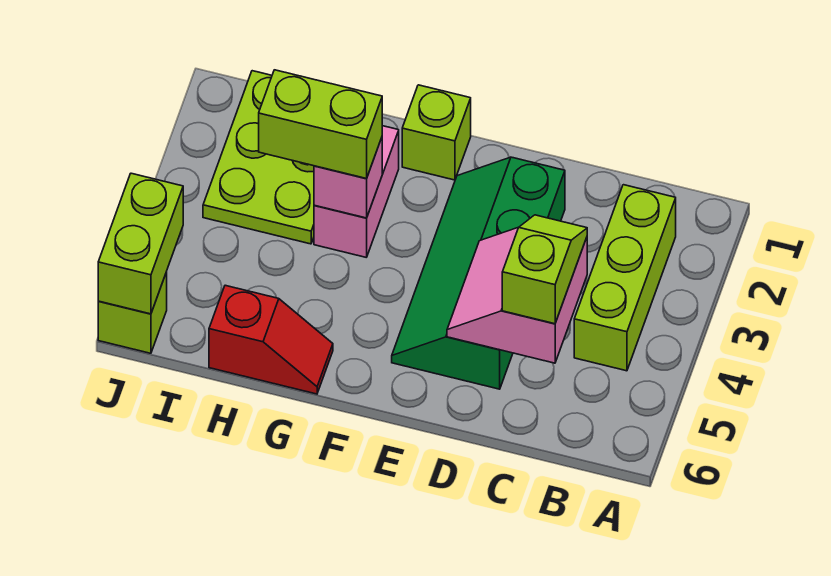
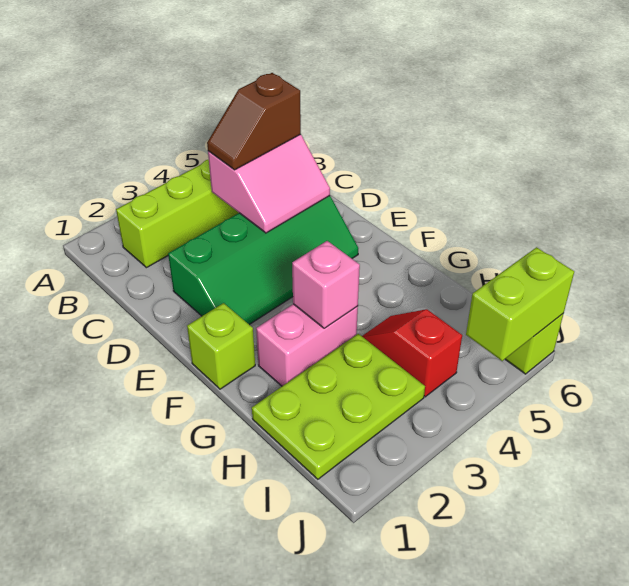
lime slope C4:C5 level 3 top 5 -> brown slope C4:C5 level 3 top 5
lime brick G3:H3 level 3 -> none
red slope G6:H6 level 1 top H -> red slope H4:I4 level 1 top I

